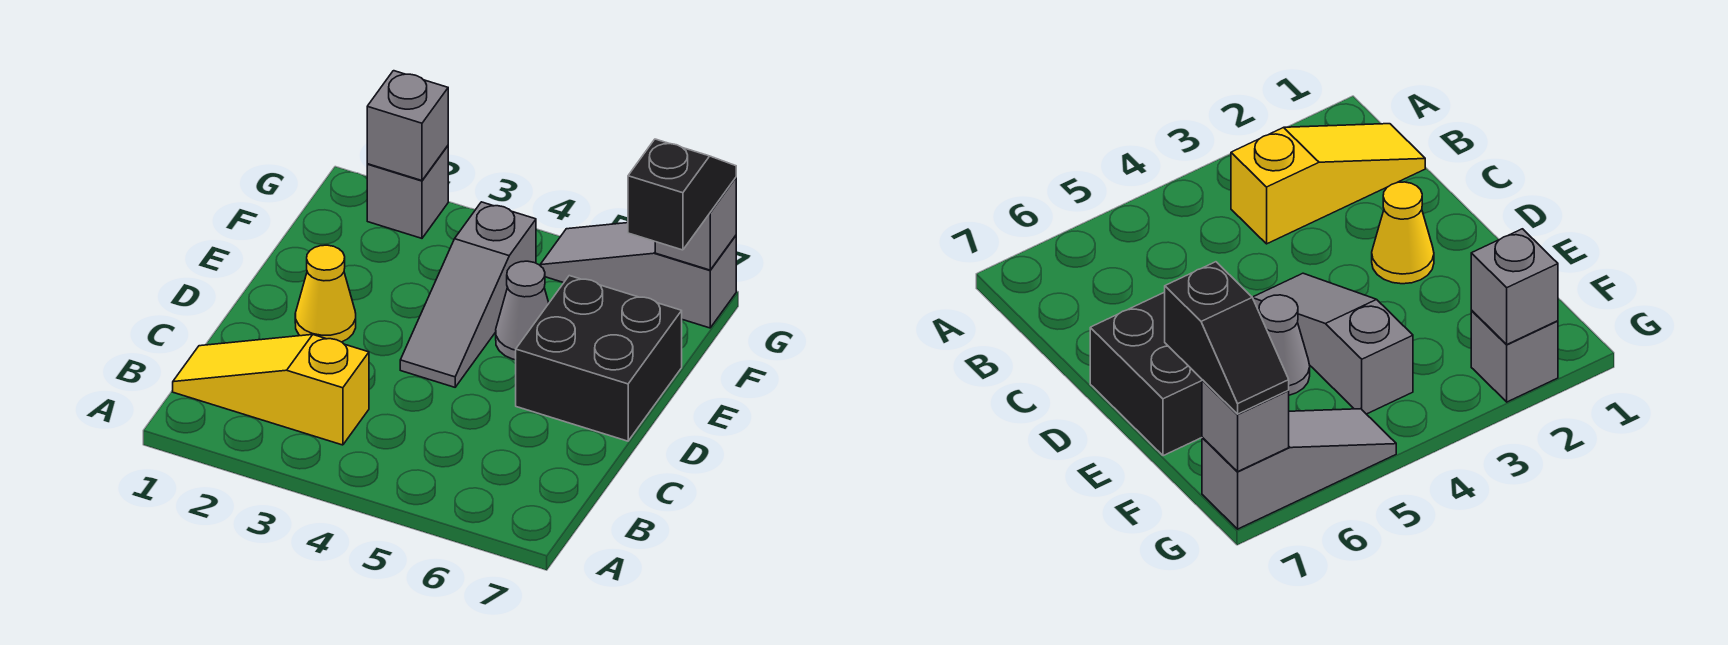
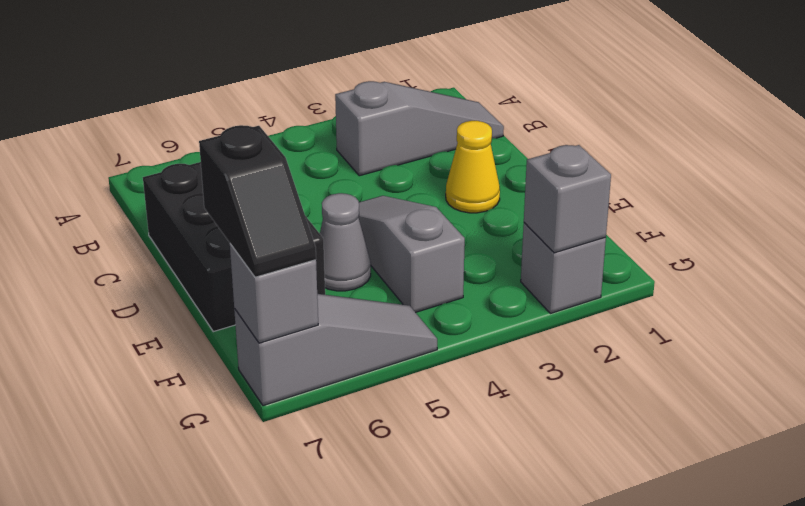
yellow slope B1:B3 level 1 top 3 -> grey slope B1:B3 level 1 top 3
black brick D6:E7 level 1 -> black brick C6:E7 level 1

